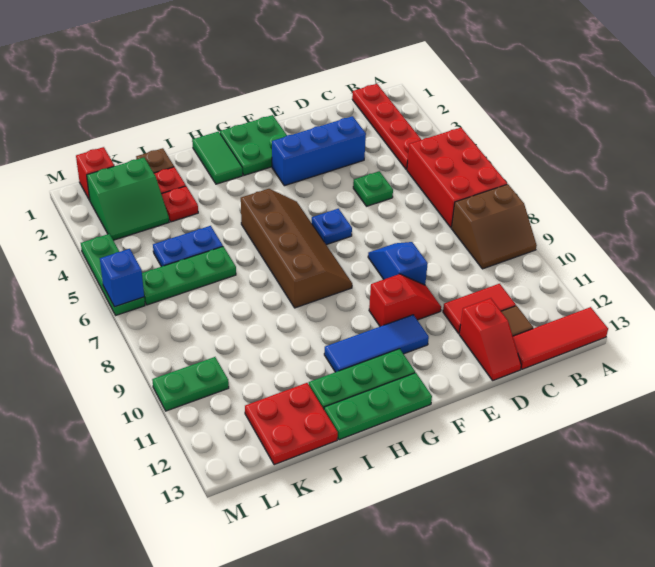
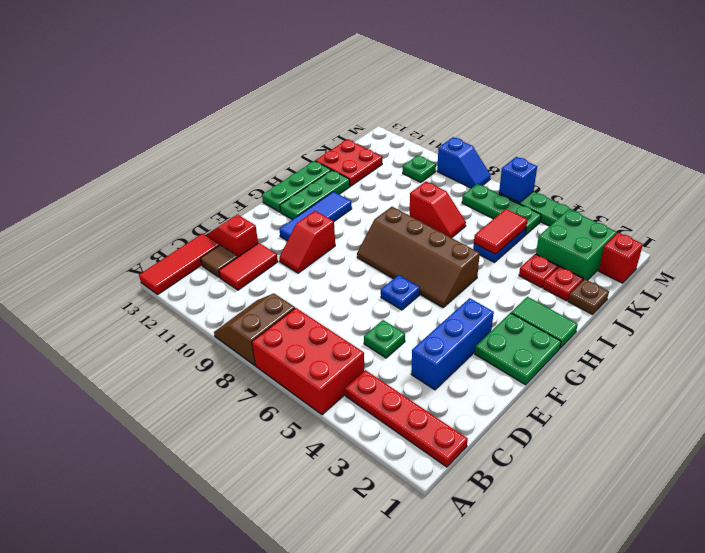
blue slope E8:E9 level 1 top 9 -> blue slope M8:M9 level 1 top 9
none -> red tile J5:K5 level 2
green plate J6:L6 level 1 -> green plate L5:L7 level 1
none -> red slope J7:J8 level 1 top 8
green slope K2:L3 level 1 top 2 -> green brick K2:L3 level 1
green plate L10:M10 level 1 -> green plate L10 level 1

